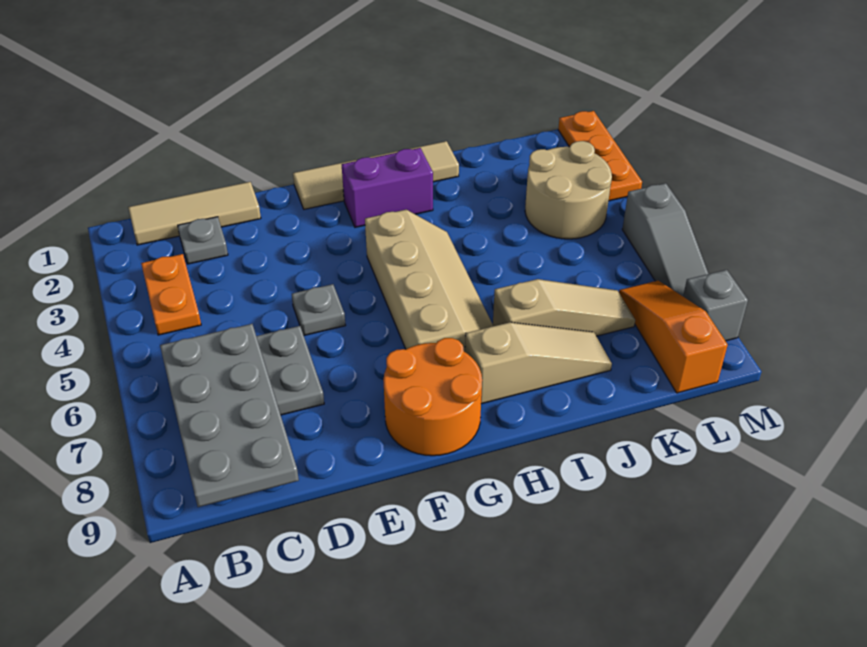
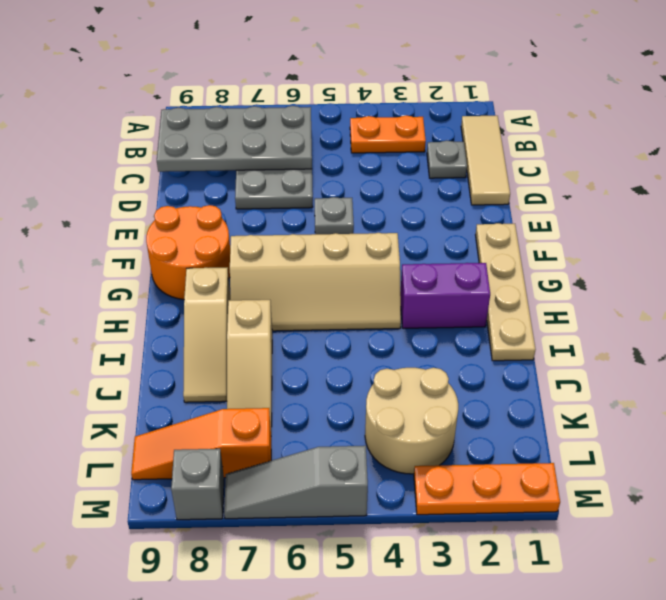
tan tile F1:I1 level 1 -> tan plate F1:I1 level 1
purple brick G2:H2 level 1 -> purple brick H2:H3 level 1
orange slope L7:L9 level 1 top 9 -> orange slope L7:L9 level 1 top 7

